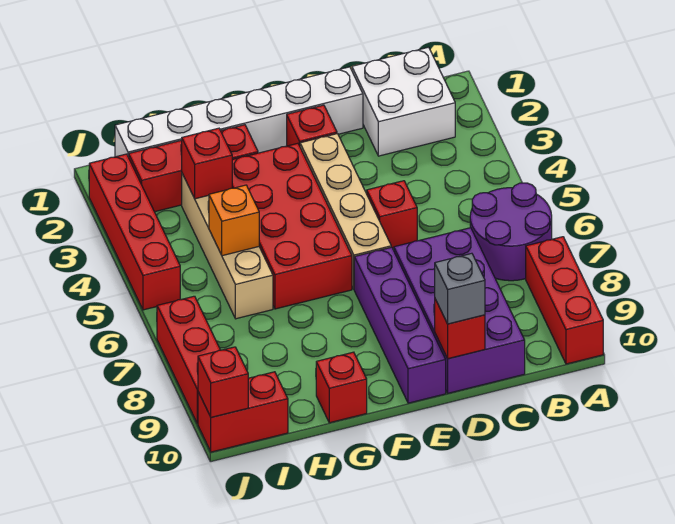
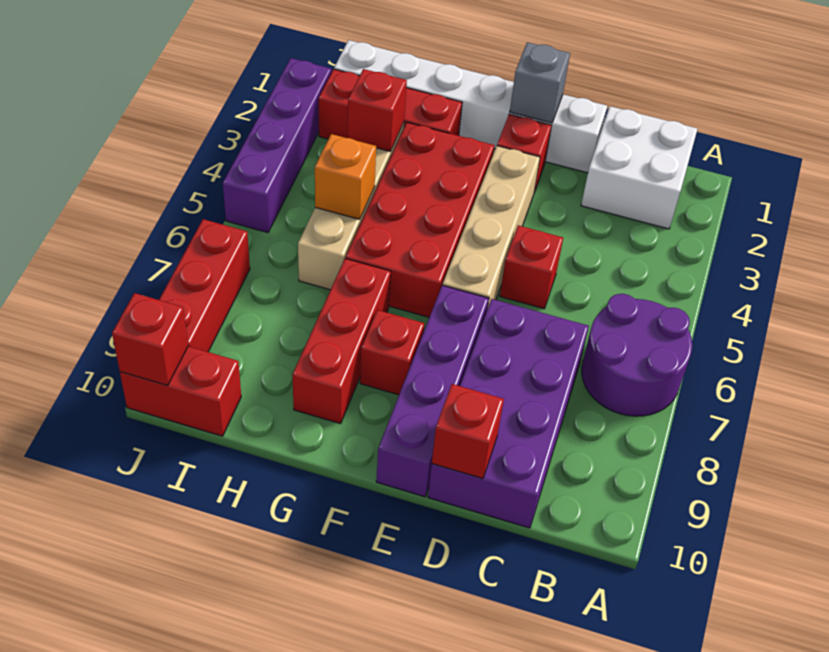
red brick A8:A10 level 1 -> red brick G7:G9 level 1
grey brick D10 level 3 -> grey brick E1 level 2
red brick G10 level 1 -> red brick F8 level 1
red brick J2:J5 level 1 -> purple brick J2:J5 level 1

